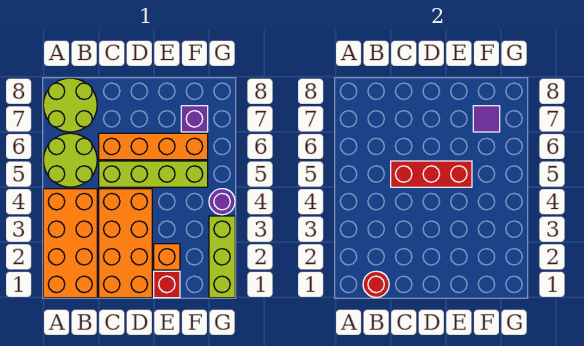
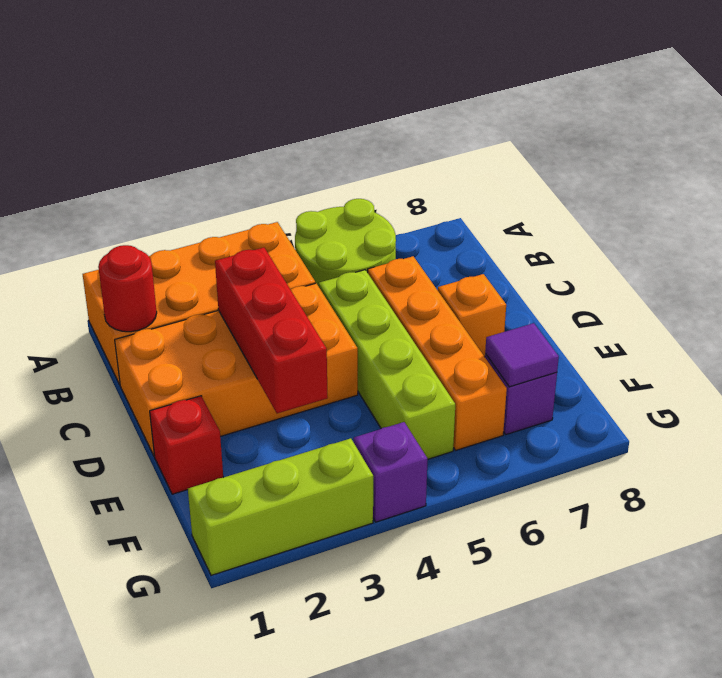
lime round brick A7:B8 level 1 -> none
red brick C5:E5 level 2 -> red brick C3:E3 level 2
orange brick E2 level 1 -> orange brick D7 level 1
purple round brick G4 level 1 -> purple brick G4 level 1

